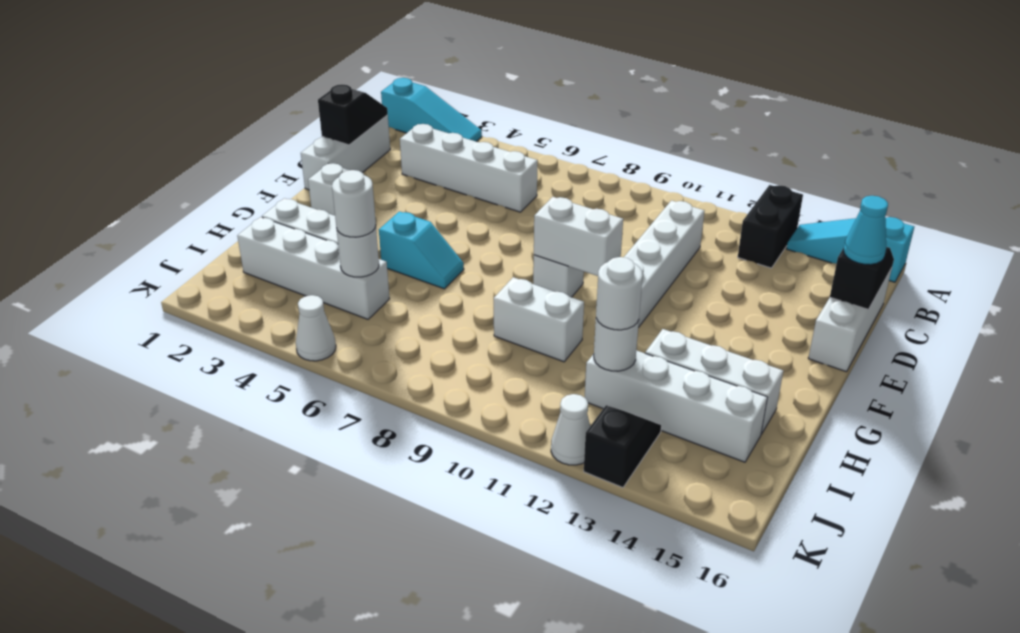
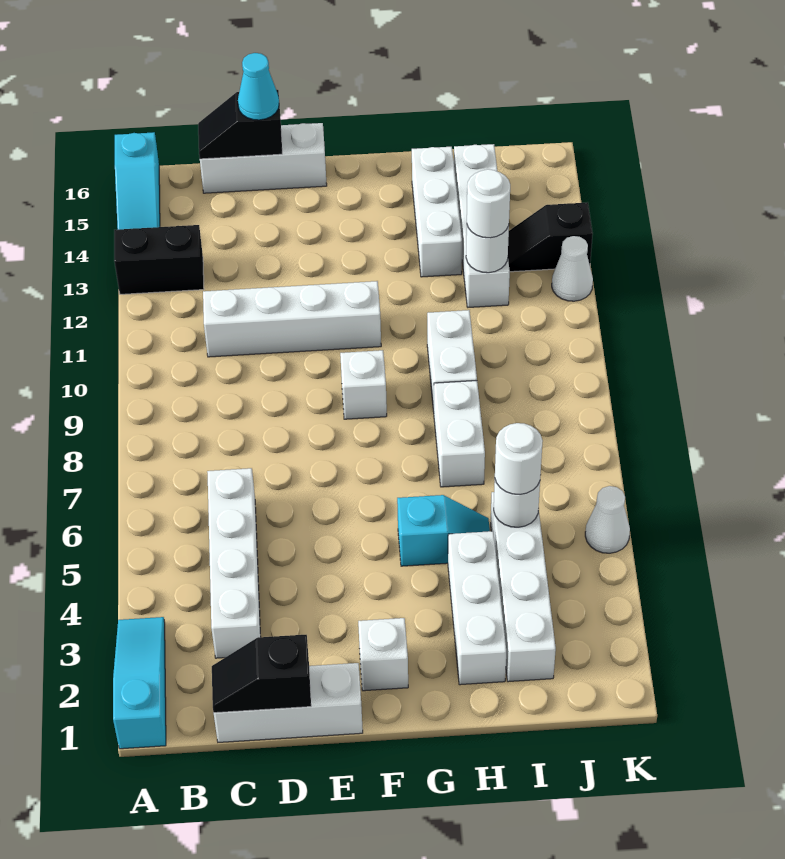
white brick F9:F10 level 2 -> white brick H7:H8 level 1
cyan slope G5:G6 level 1 top 5 -> cyan slope G5:H5 level 1 top G

